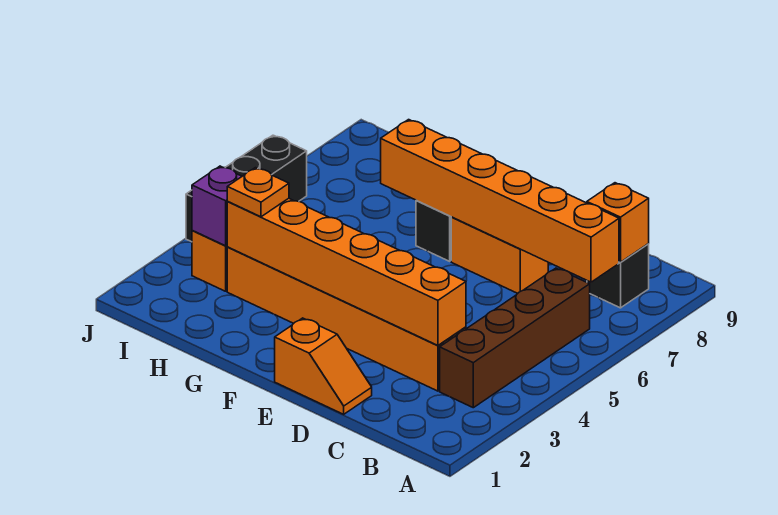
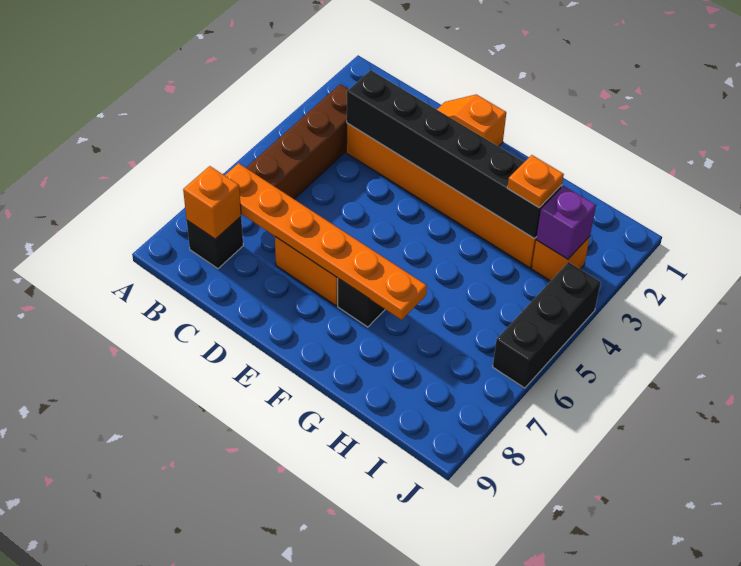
orange brick B7:G7 level 2 -> orange plate B7:G7 level 2
orange brick C3:H3 level 2 -> black brick C3:H3 level 2

